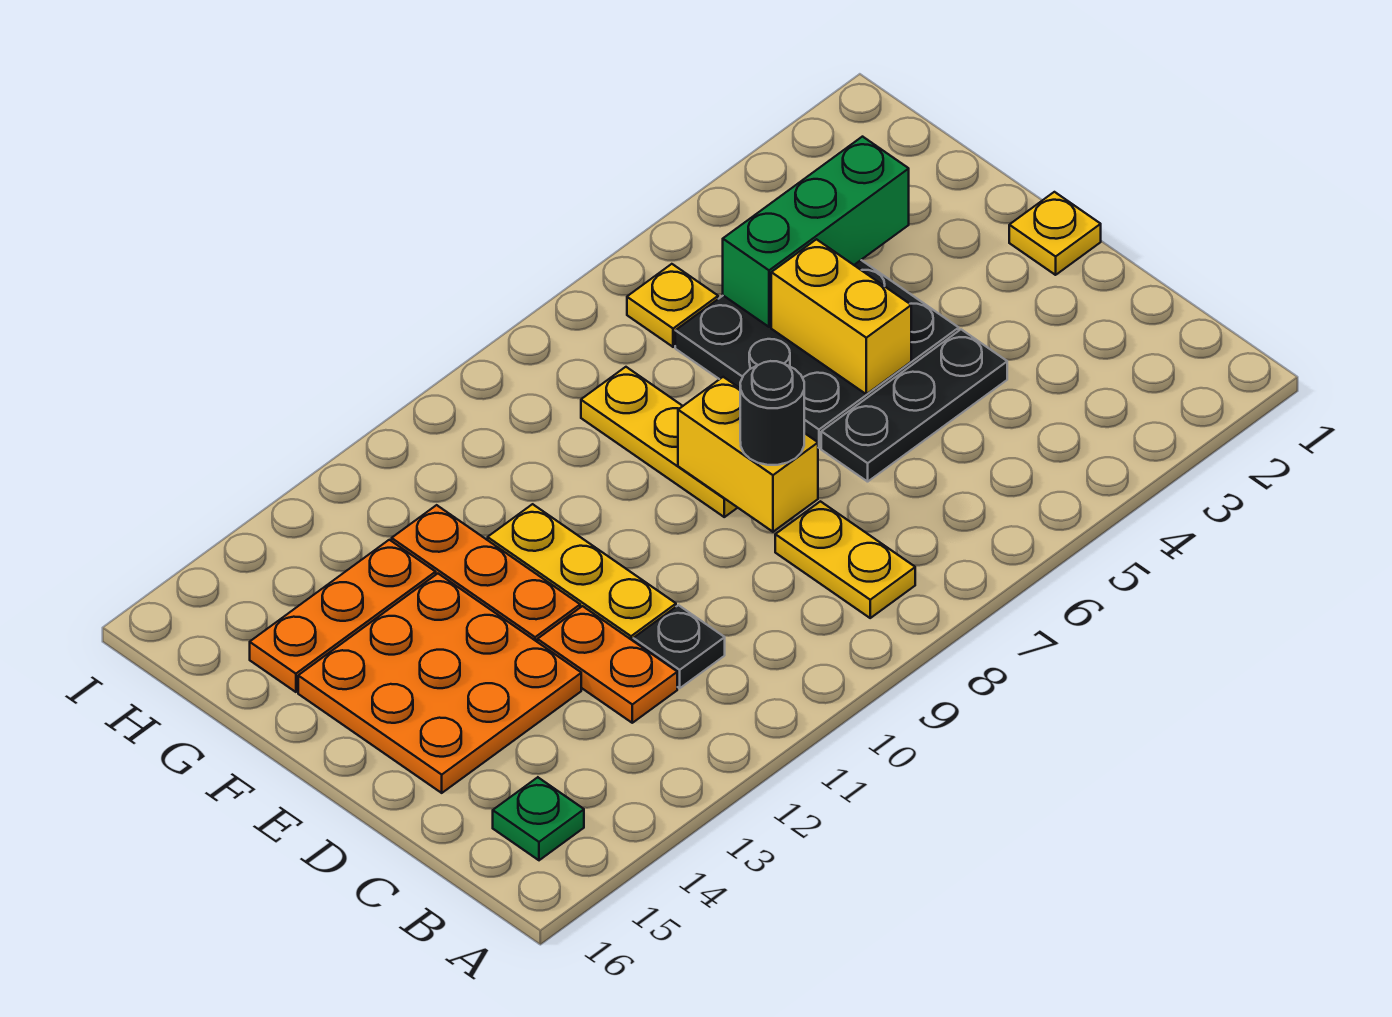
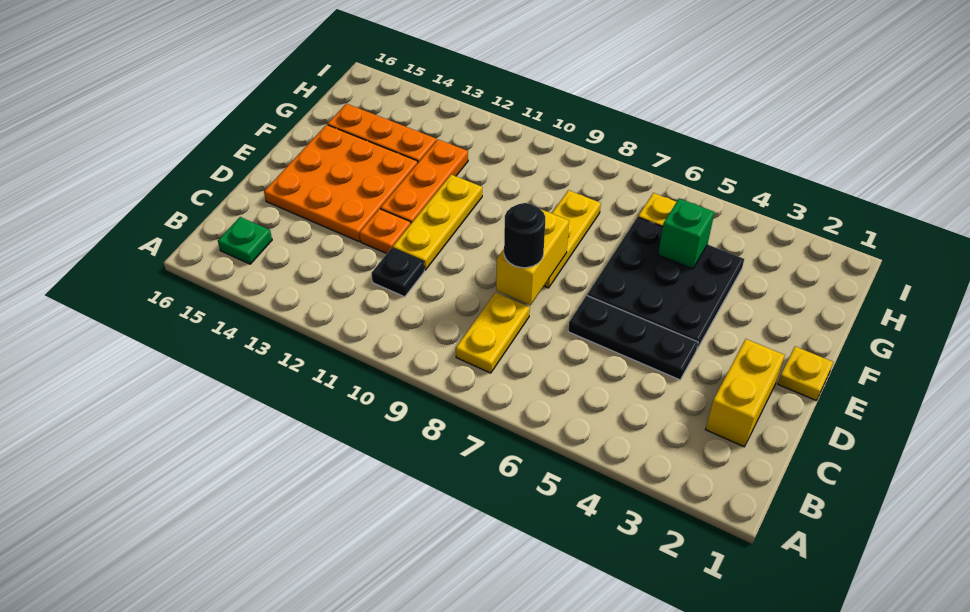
orange plate C12:D12 level 1 -> orange plate D12 level 1
yellow brick E5:F5 level 2 -> yellow brick C2:D2 level 1
green brick G3:G5 level 2 -> green brick G5 level 2

